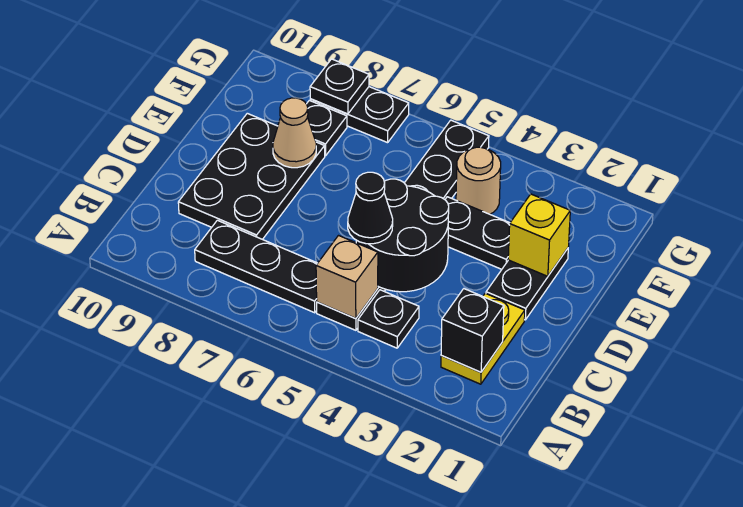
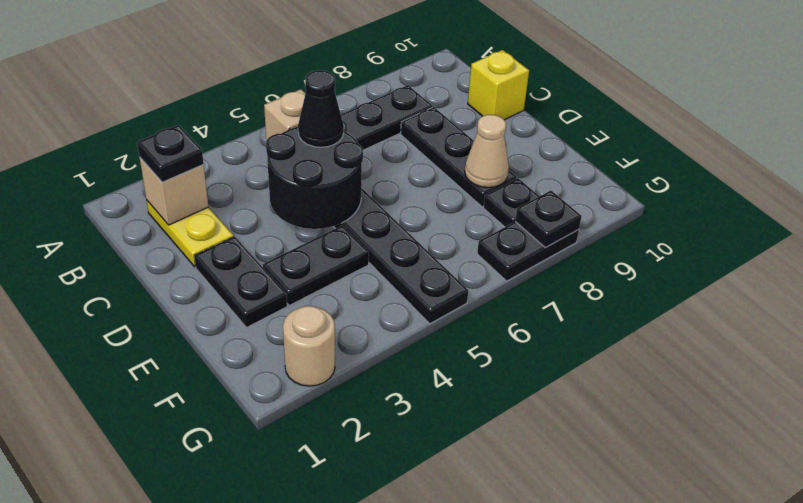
black brick B2 level 2 -> tan brick B2 level 2
black plate B4 level 1 -> black plate B2 level 3
black plate C8:E9 level 1 -> black plate C8:E8 level 1
yellow brick E2 level 2 -> yellow brick C10 level 1
tan round brick F4 level 1 -> tan round brick G2 level 1

